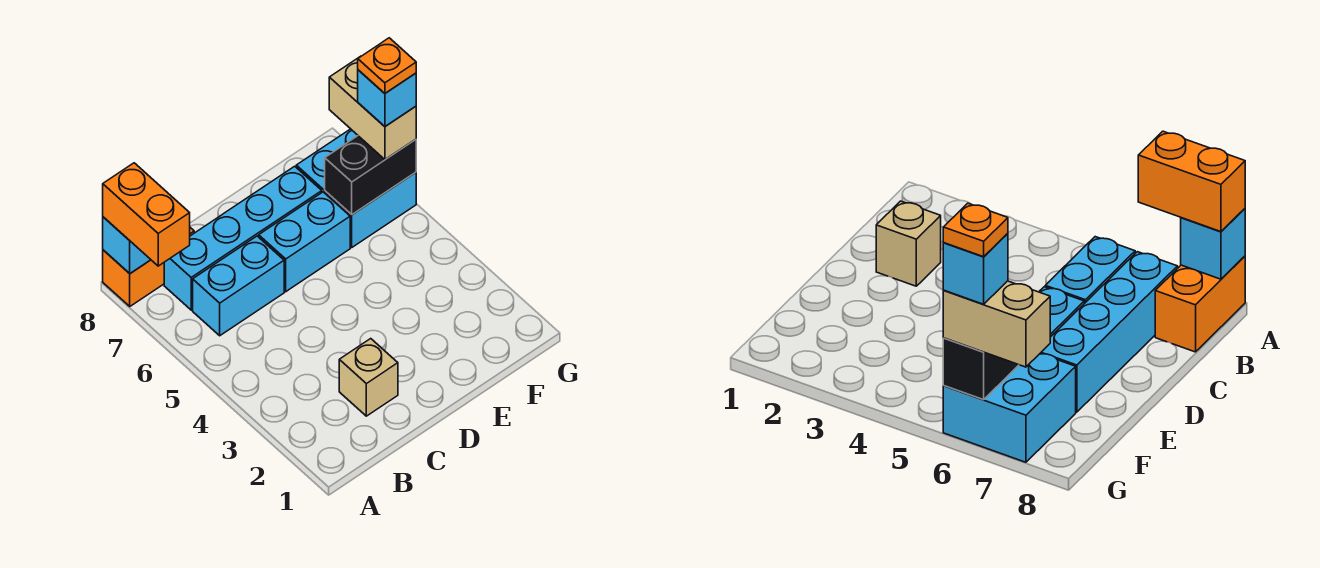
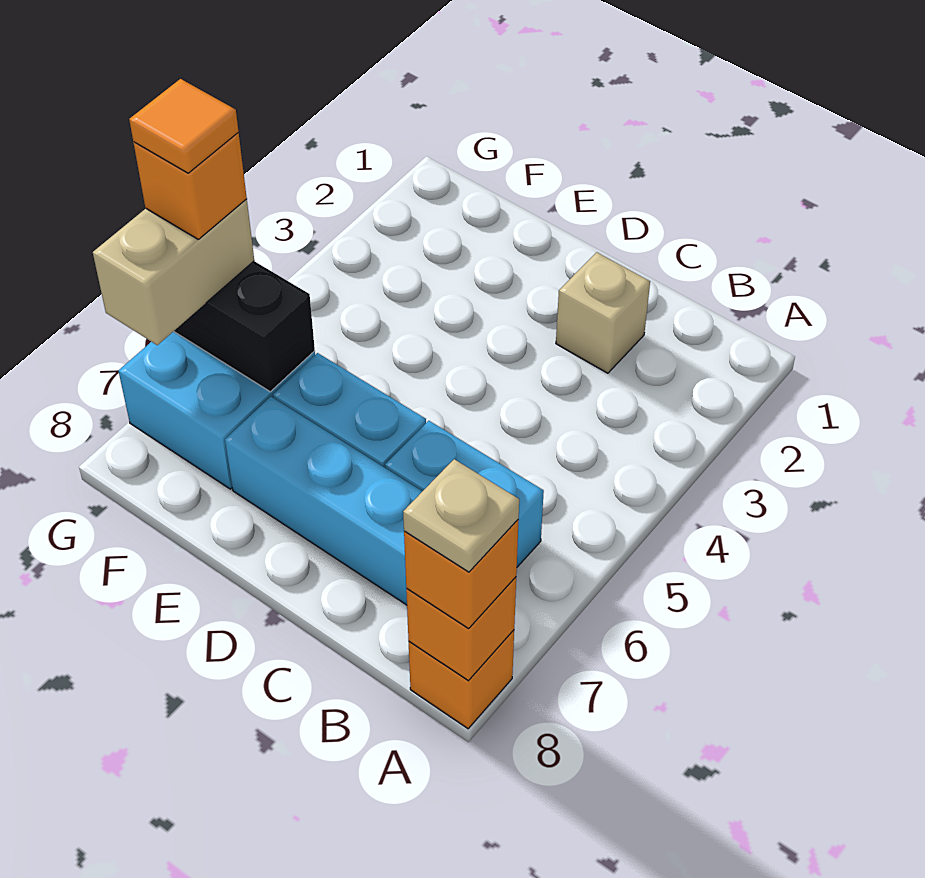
orange brick A7:A8 level 3 -> orange brick A8 level 3
orange brick A8:B8 level 1 -> orange brick A8 level 1
cyan brick A8 level 2 -> orange brick A8 level 2
none -> tan plate A8 level 4
cyan brick G6 level 4 -> orange brick G6 level 4
orange plate G6 level 5 -> orange tile G6 level 5

